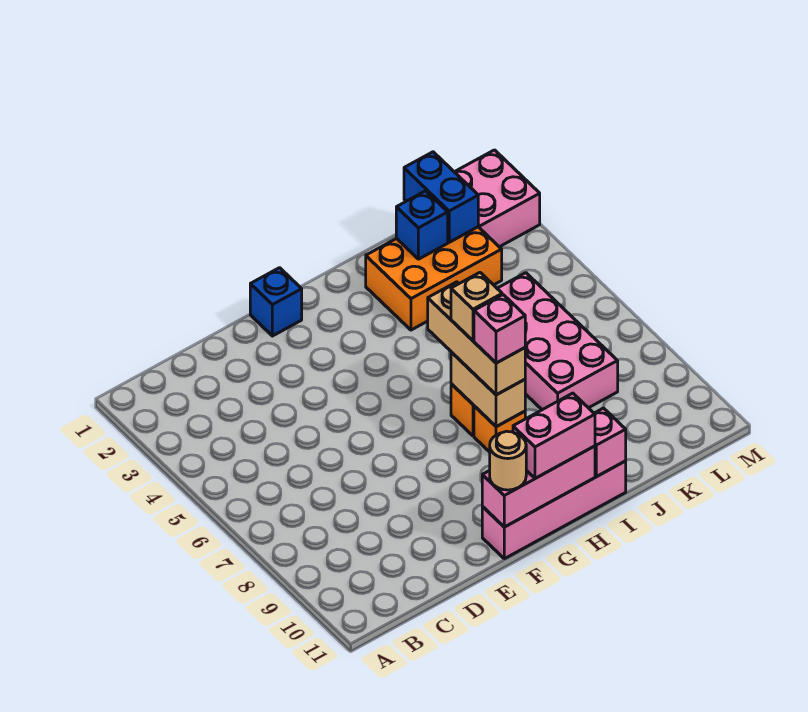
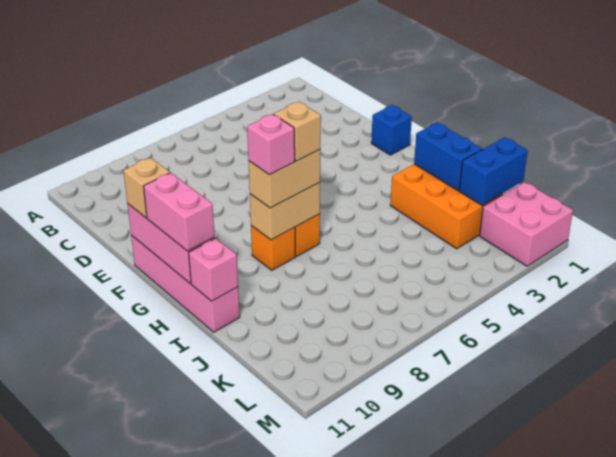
tan round brick F11 level 3 -> tan brick F11 level 3
tan brick H6:H8 level 3 -> tan brick H7:H8 level 3
blue brick J2 level 2 -> blue brick I2:J2 level 2
pink brick J5:K8 level 1 -> none

